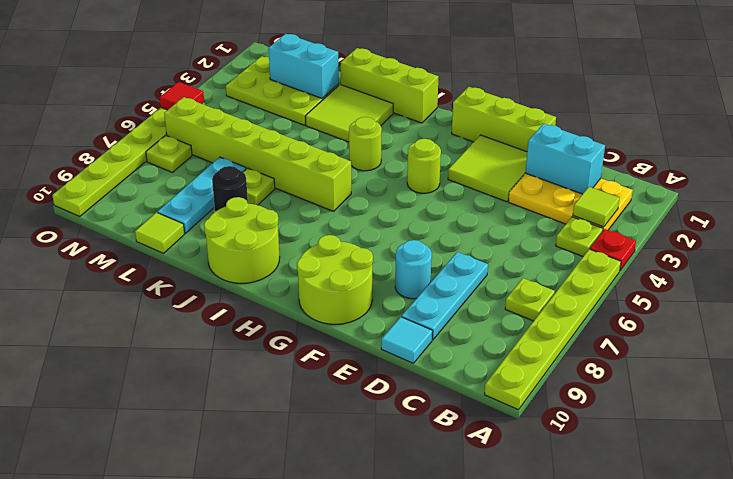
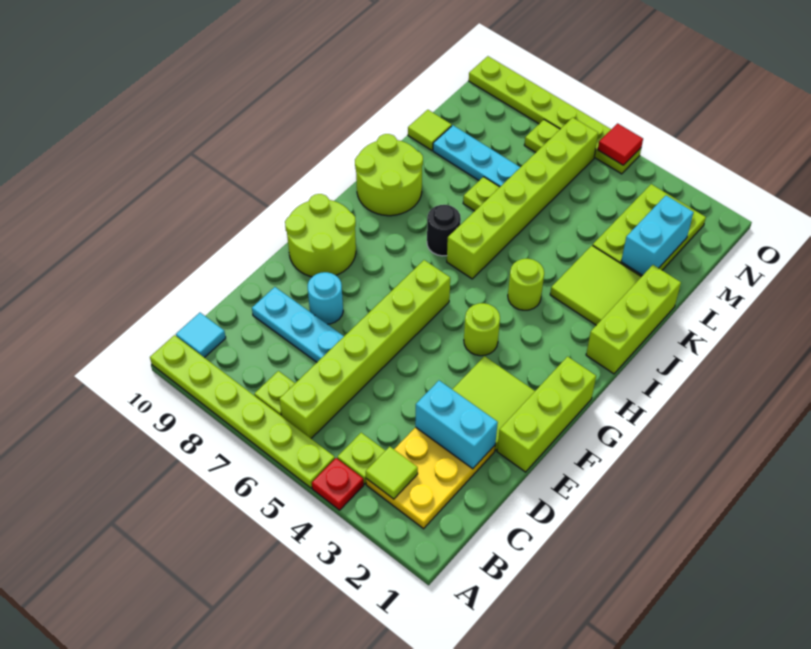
none -> lime brick B6:G6 level 1
cyan brick C2:D2 level 2 -> cyan brick D2:D3 level 2
cyan tile D10 level 1 -> cyan tile B10 level 1
black round brick K8 level 1 -> black round brick I7 level 1

